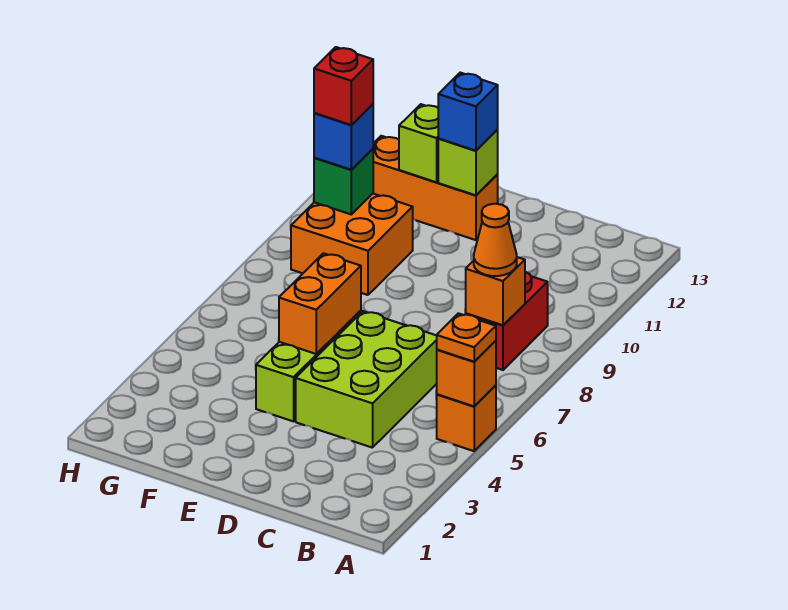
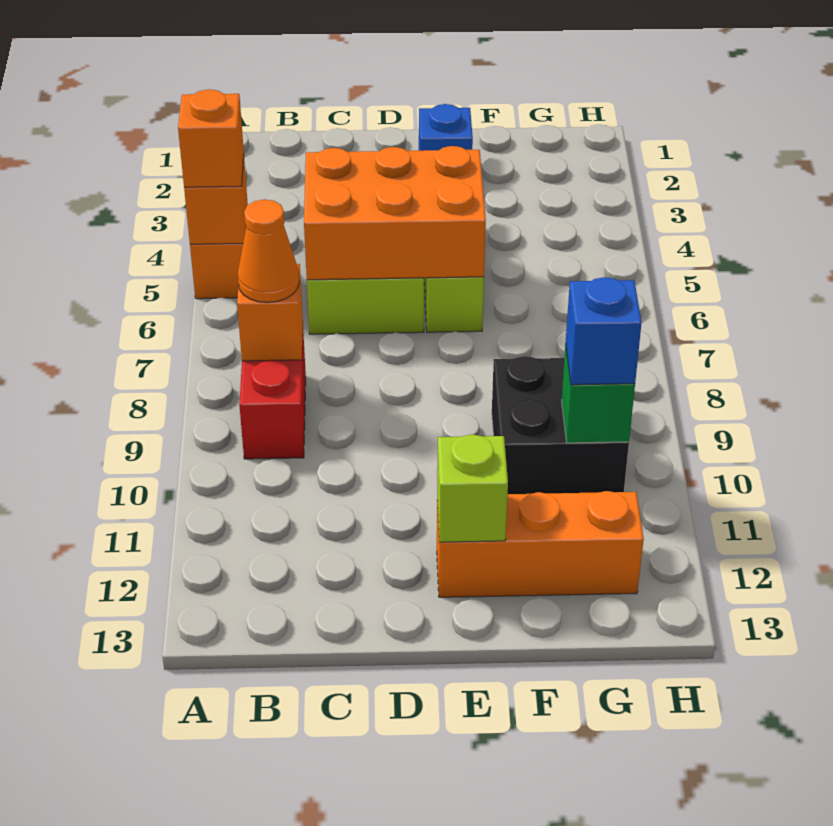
orange plate A5 level 3 -> orange brick A5 level 3
orange brick E5:E6 level 2 -> orange brick C5:E6 level 2
blue brick E12 level 3 -> blue brick E2 level 1
orange brick F9:G10 level 1 -> black brick F9:G10 level 1
lime brick F12 level 2 -> none
red brick G10 level 4 -> none

